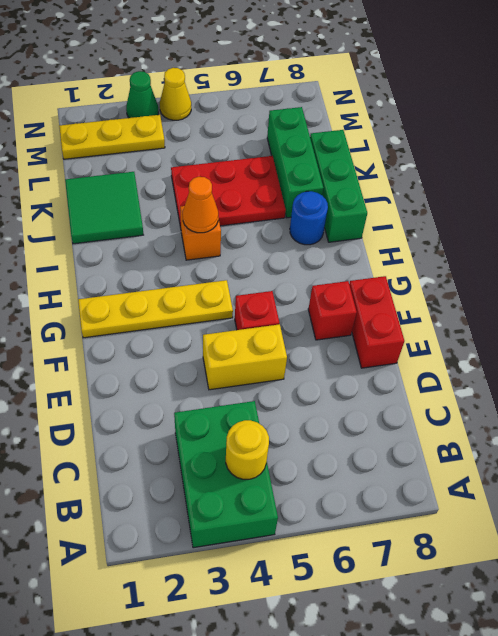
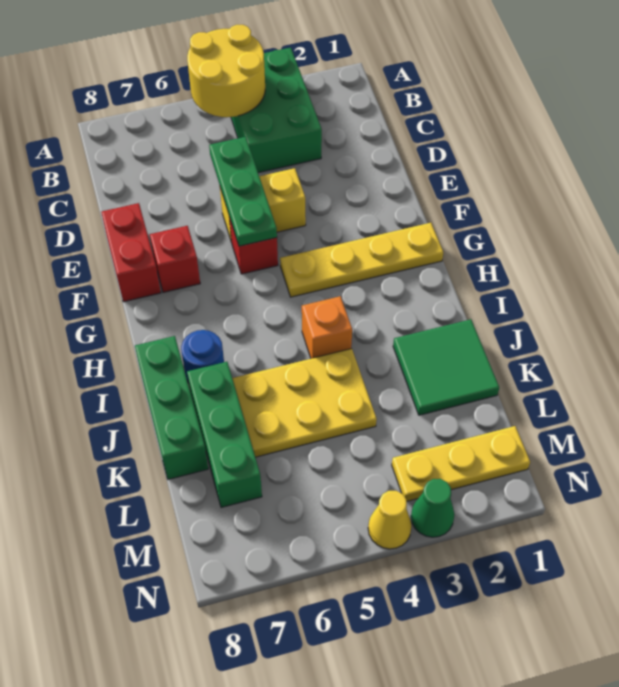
yellow round brick B4 level 2 -> yellow round brick A4:B5 level 2
none -> green plate D5:F5 level 2
orange cone I4 level 2 -> none
red plate J4:K6 level 1 -> yellow plate J4:K6 level 1

